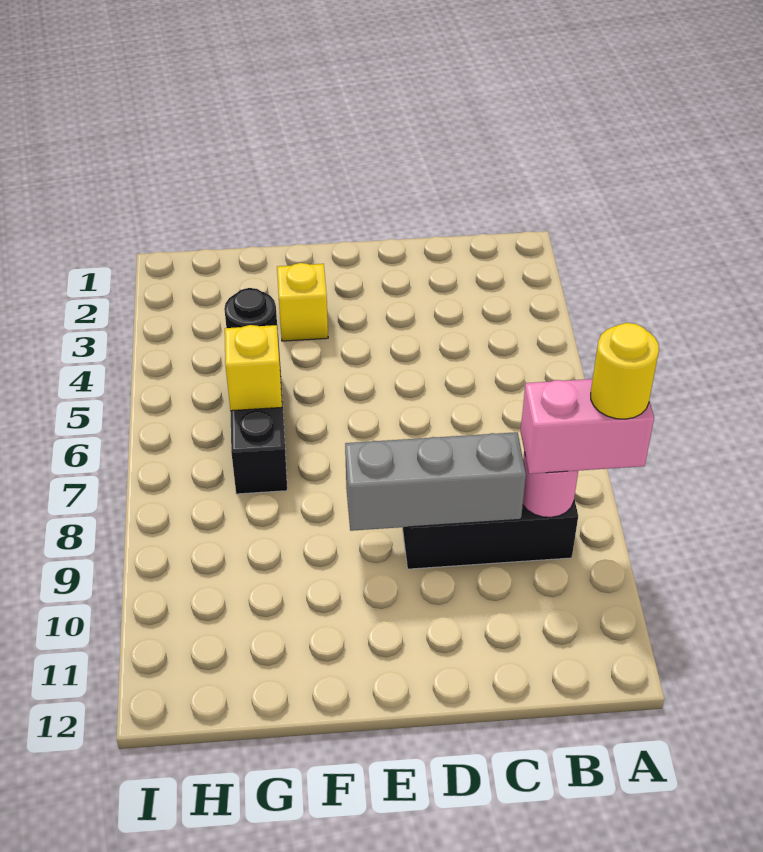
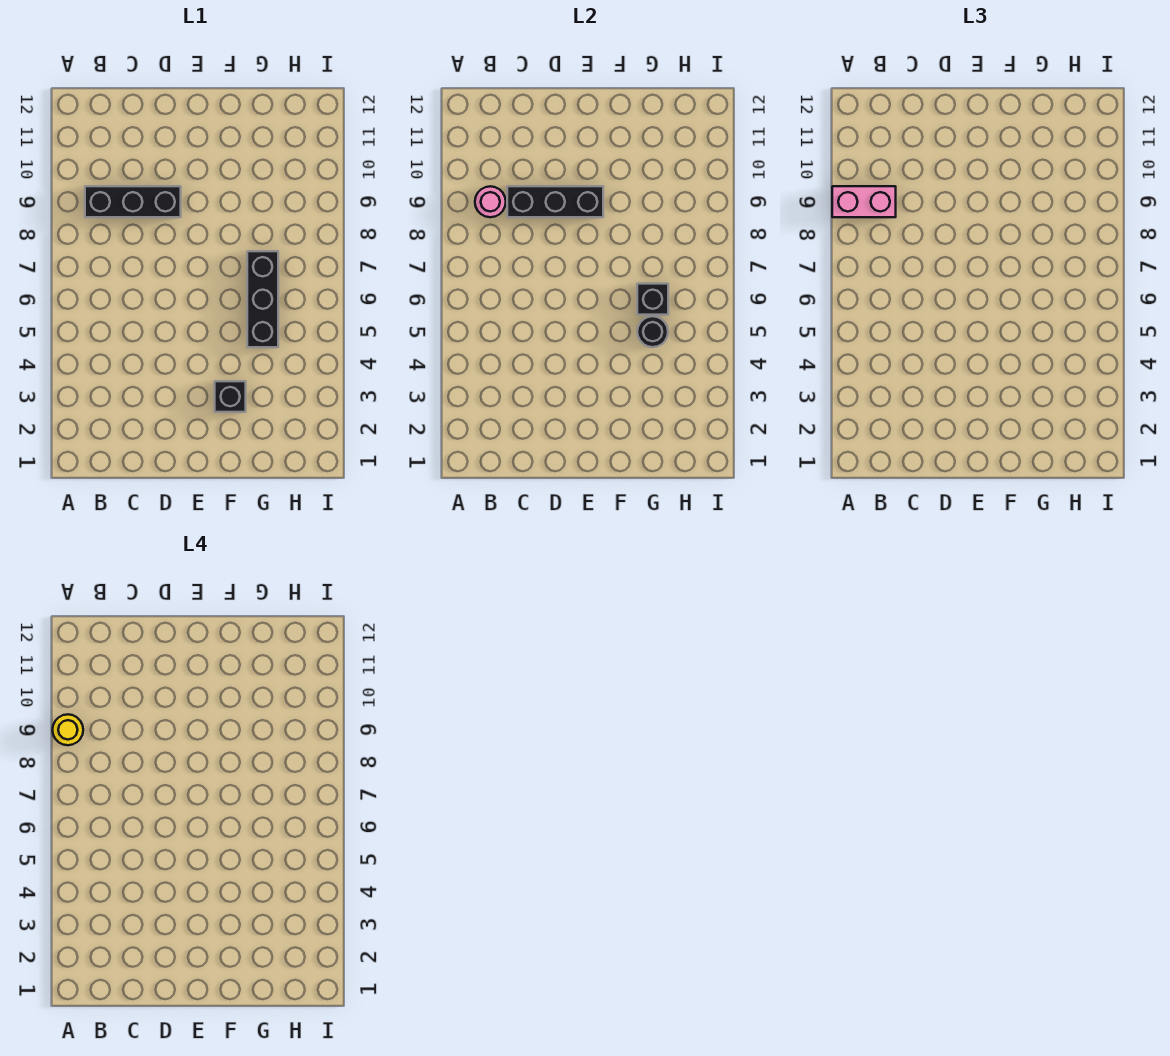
grey brick C9:E9 level 2 -> black brick C9:E9 level 2
yellow brick F3 level 1 -> black brick F3 level 1
yellow brick G6 level 2 -> black brick G6 level 2

